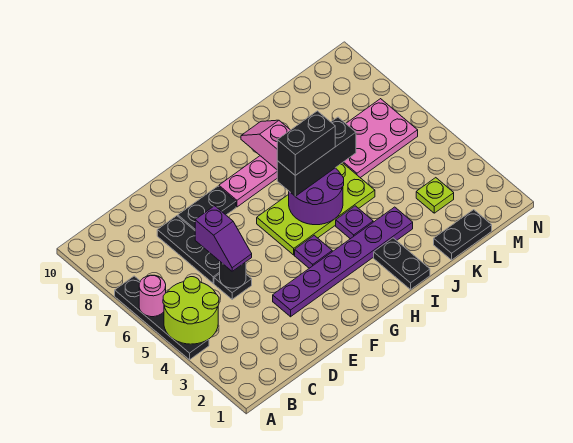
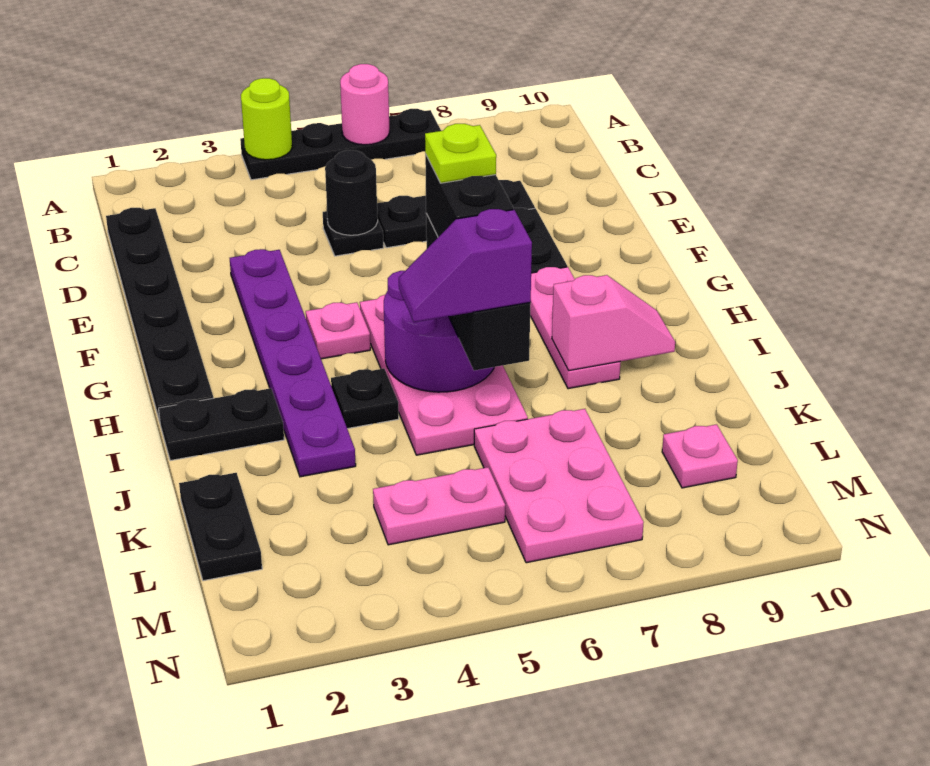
lime round brick A4:B5 level 2 -> lime round brick A4 level 2
none -> black plate C1:H1 level 1
purple slope D5:D6 level 3 top 6 -> purple slope J5:J6 level 4 top 6
purple plate G4 level 1 -> pink plate G4 level 1
lime plate G5:J6 level 1 -> pink plate G5:J6 level 1
purple plate I4 level 1 -> black plate I4 level 1
lime plate L3 level 1 -> lime plate H6 level 5
none -> pink plate L4:L5 level 1
none -> pink plate L9 level 1

